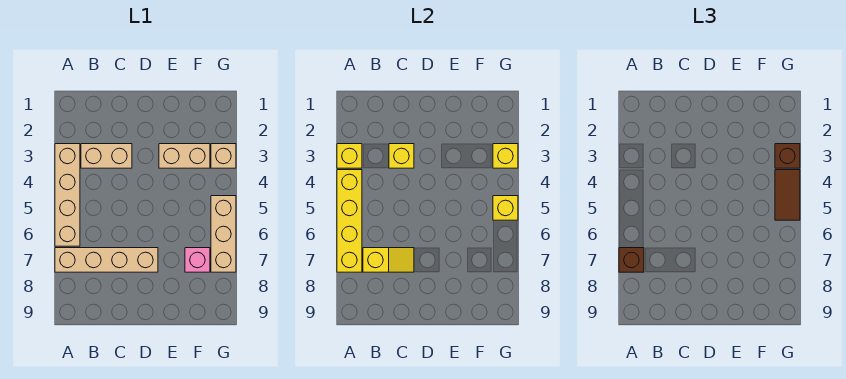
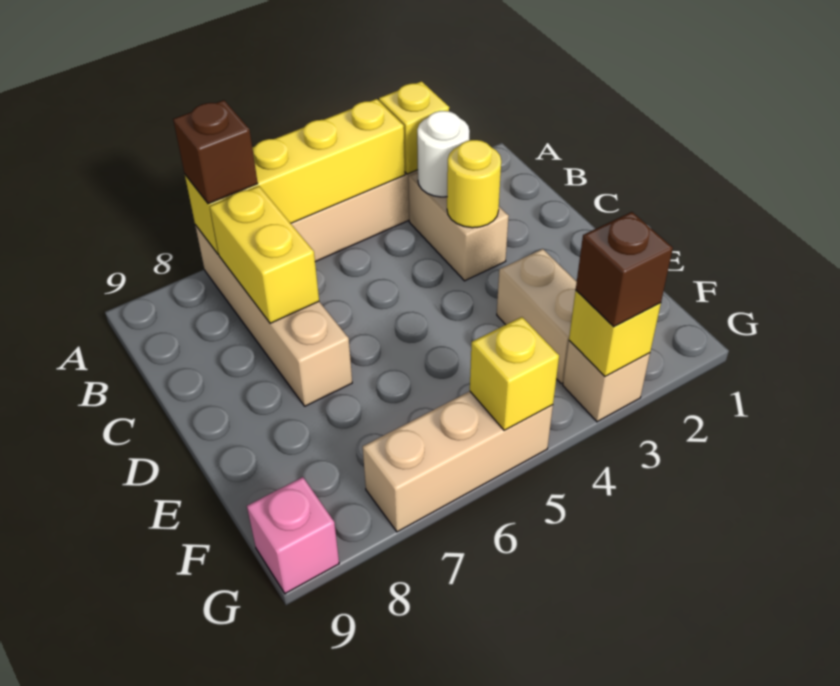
none -> white round brick B3 level 2
yellow slope B7:C7 level 2 top B -> yellow brick B7:C7 level 2
yellow brick C3 level 2 -> yellow round brick C3 level 2
pink brick F7 level 1 -> pink brick G9 level 1
brown tile G4:G5 level 3 -> none

